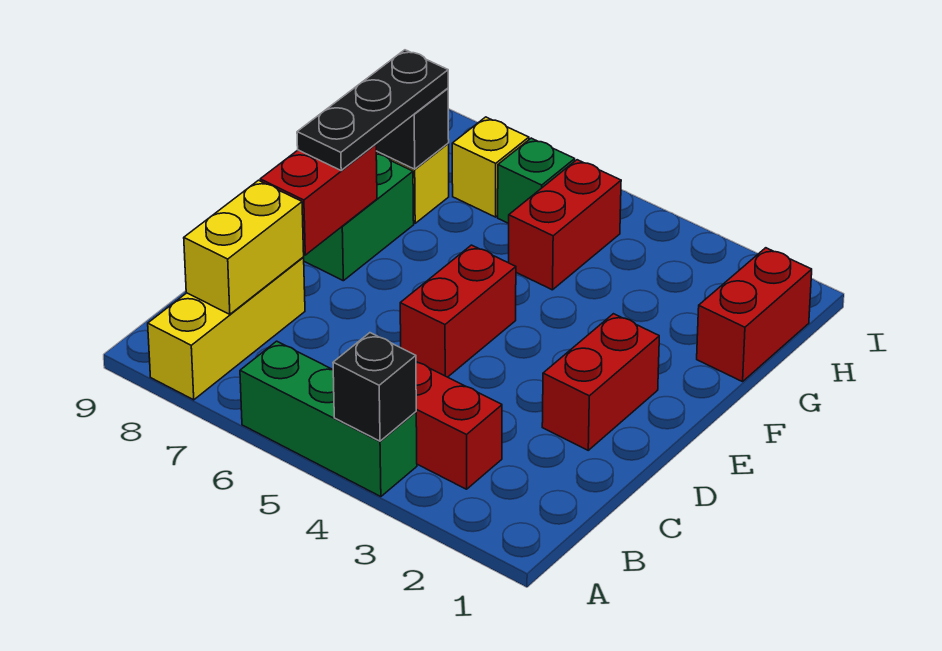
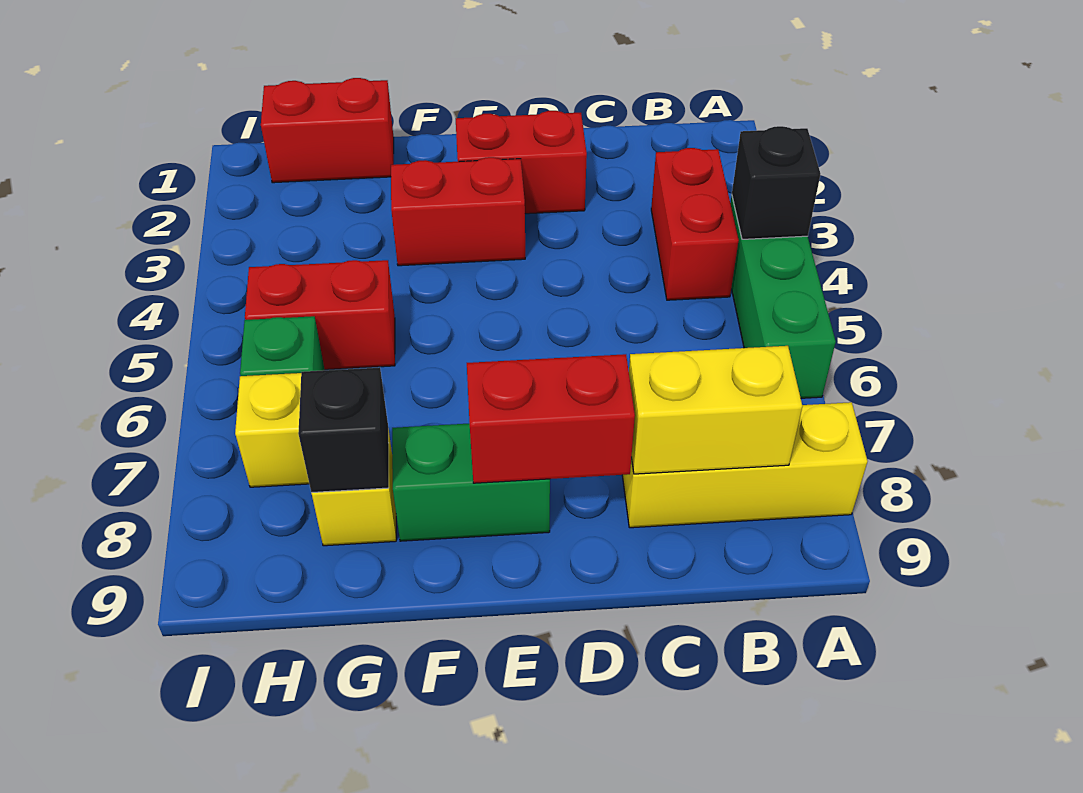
red brick D5:E5 level 1 -> red brick E3:F3 level 1
black plate E8:G8 level 3 -> none

